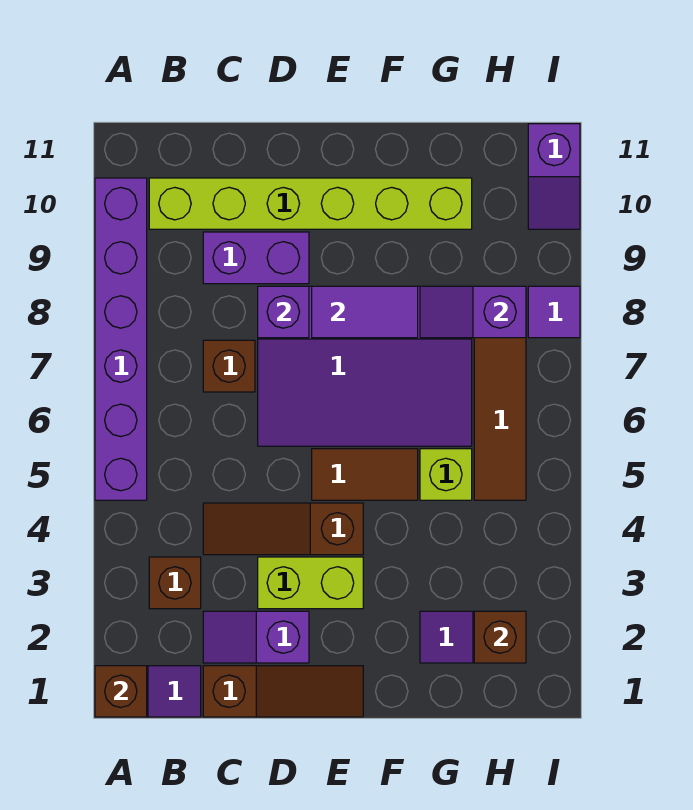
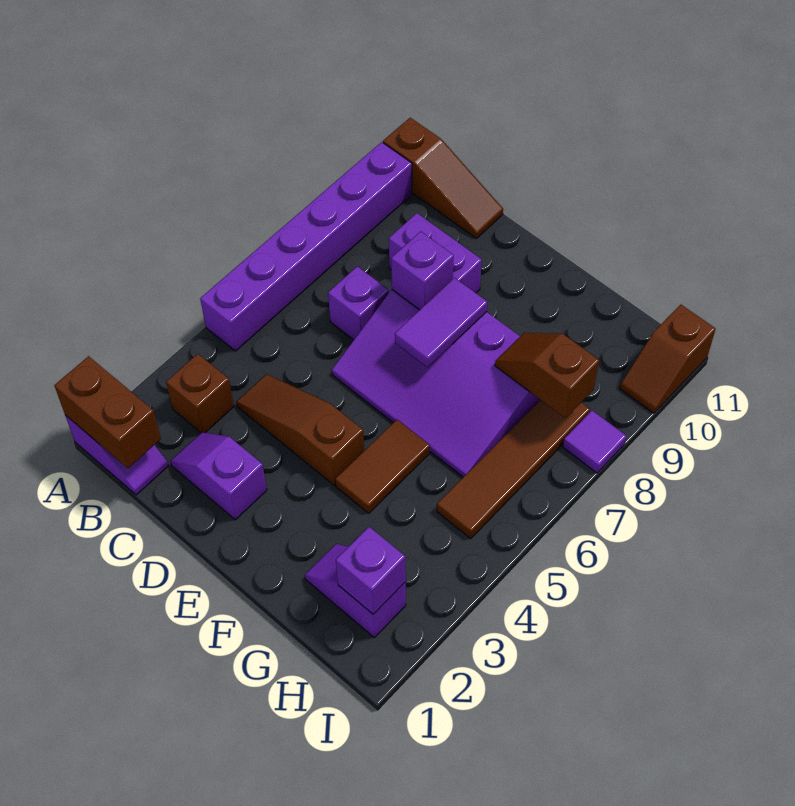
brown brick A1 level 2 -> brown brick A1:B1 level 2
lime brick B10:G10 level 1 -> none
brown slope C1:E1 level 1 top C -> brown slope A11:C11 level 1 top A
brown brick C7 level 1 -> purple brick C7 level 1
lime brick D3:E3 level 1 -> none
brown tile E5:F5 level 1 -> brown tile F4:F5 level 1
purple tile E8:F8 level 2 -> purple tile E7:E8 level 2
lime brick G5 level 1 -> none
purple slope G8:H8 level 2 top H -> brown slope G8:H8 level 2 top H
brown brick H2 level 2 -> purple brick H2 level 2
purple slope I10:I11 level 1 top 11 -> brown slope I10:I11 level 1 top 11

